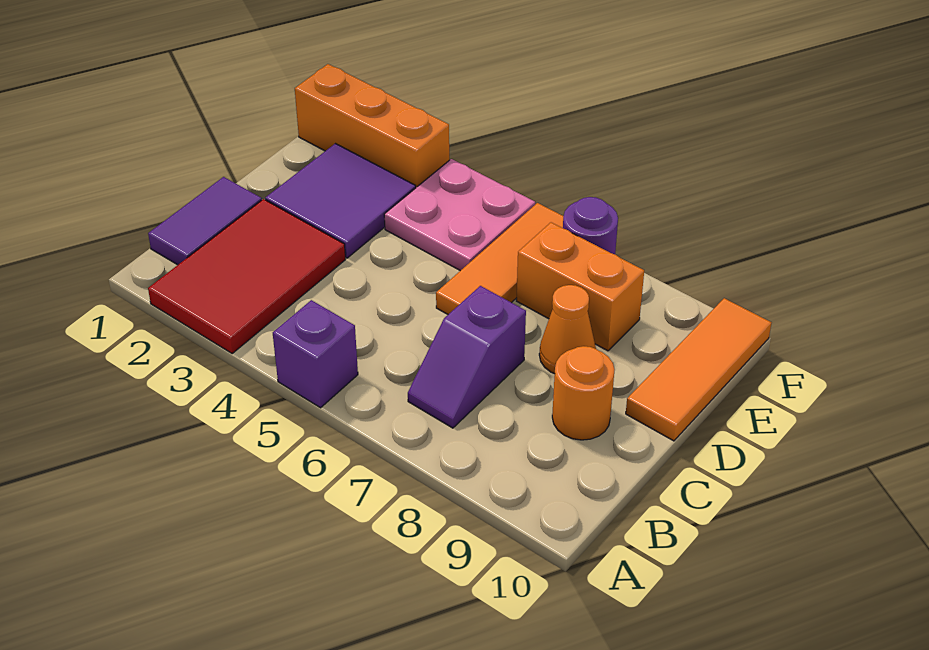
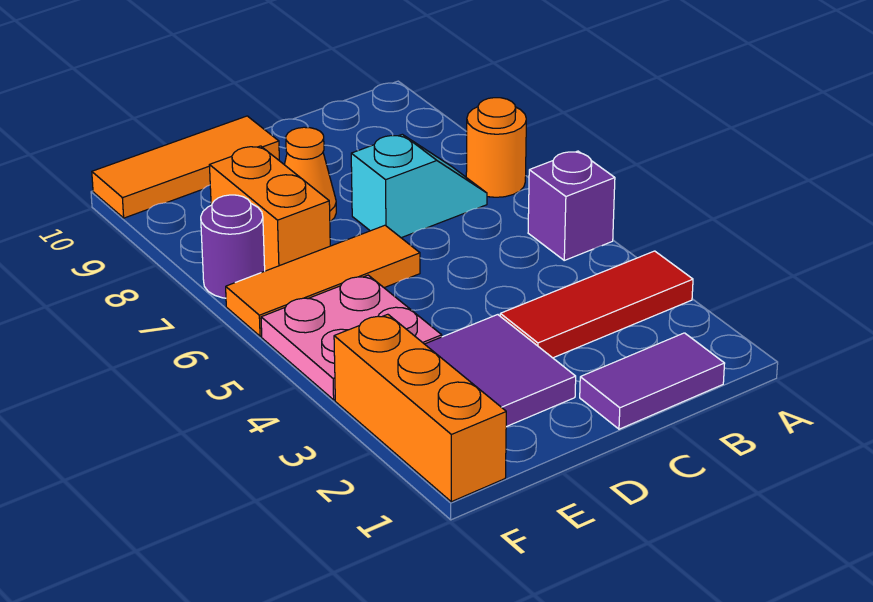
red tile A2:C3 level 1 -> red tile A3:C3 level 1
purple slope B7:C7 level 1 top C -> cyan slope B7:C7 level 1 top C
orange round brick C9 level 1 -> orange round brick A7 level 1

